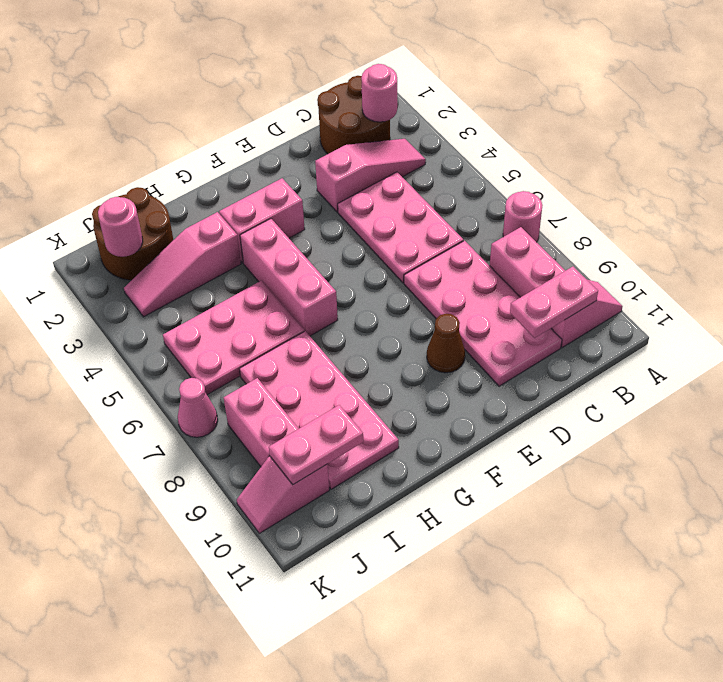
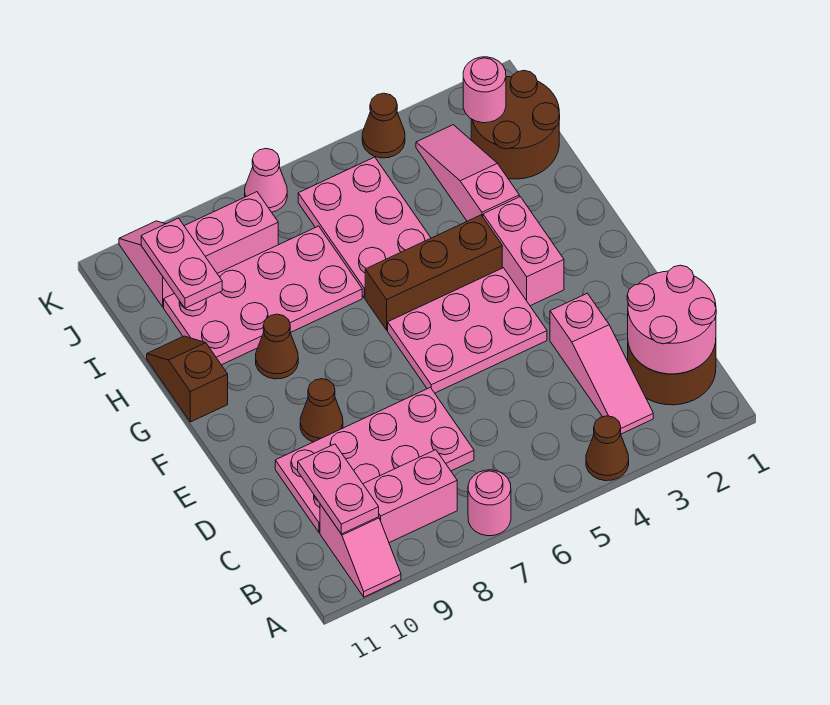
none -> brown cone A4 level 1
pink round brick B2 level 2 -> pink round brick B1:C2 level 2
pink plate C4:D6 level 1 -> pink plate E4:F6 level 1
pink brick G4:G6 level 1 -> brown brick G4:G6 level 1
none -> brown cone G9 level 1
none -> brown slope G11:H11 level 1 top G
none -> brown cone K4 level 1

